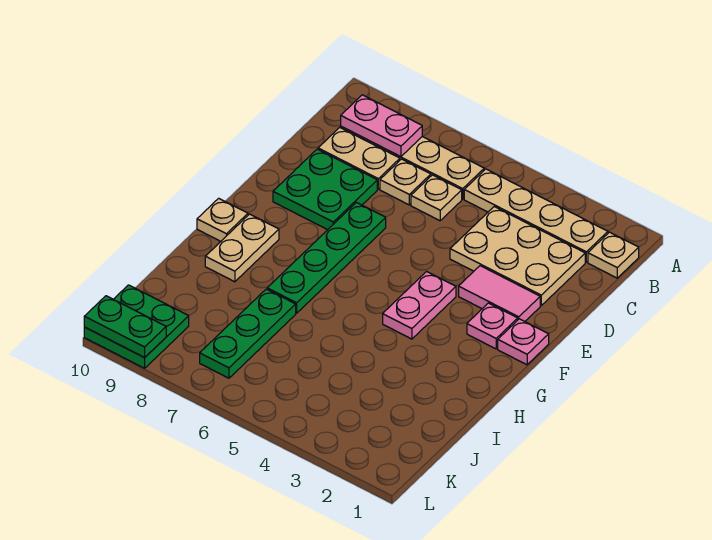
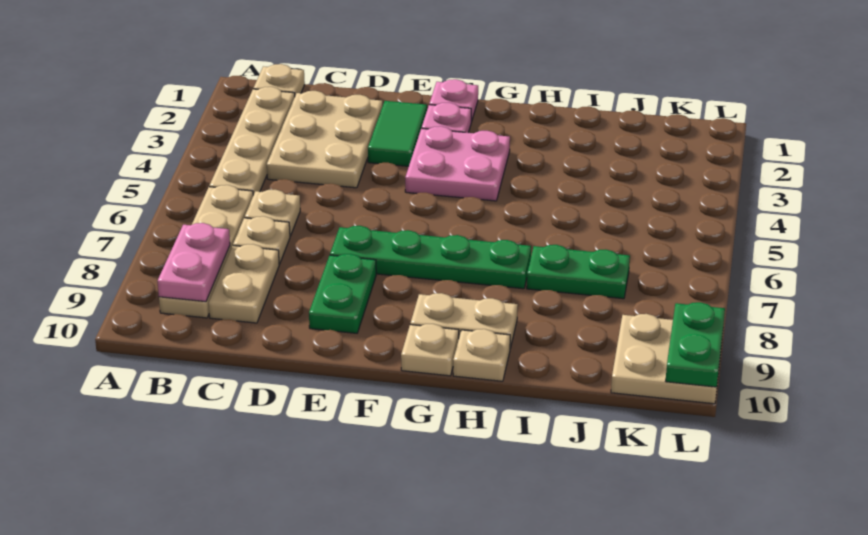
green plate D8:E9 level 1 -> green plate E8:E9 level 1
pink tile E2:E3 level 1 -> green tile E2:E3 level 1
pink plate F4:G4 level 1 -> pink plate F3:G4 level 1
none -> tan plate H10 level 1
green plate I7:K7 level 1 -> green plate I7:J7 level 1
green plate K9:L10 level 1 -> tan plate K9:L10 level 1

